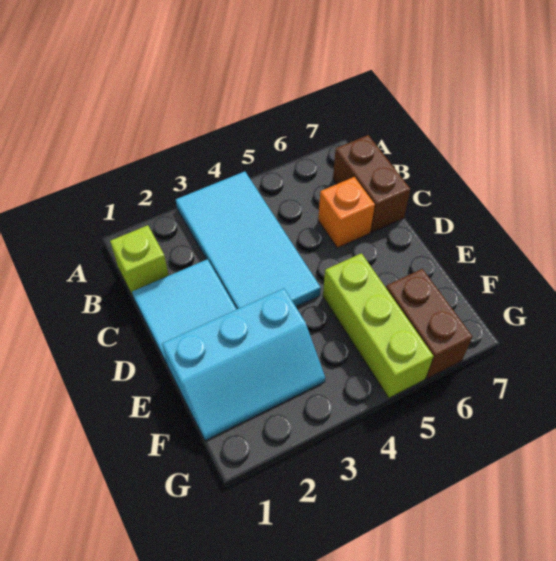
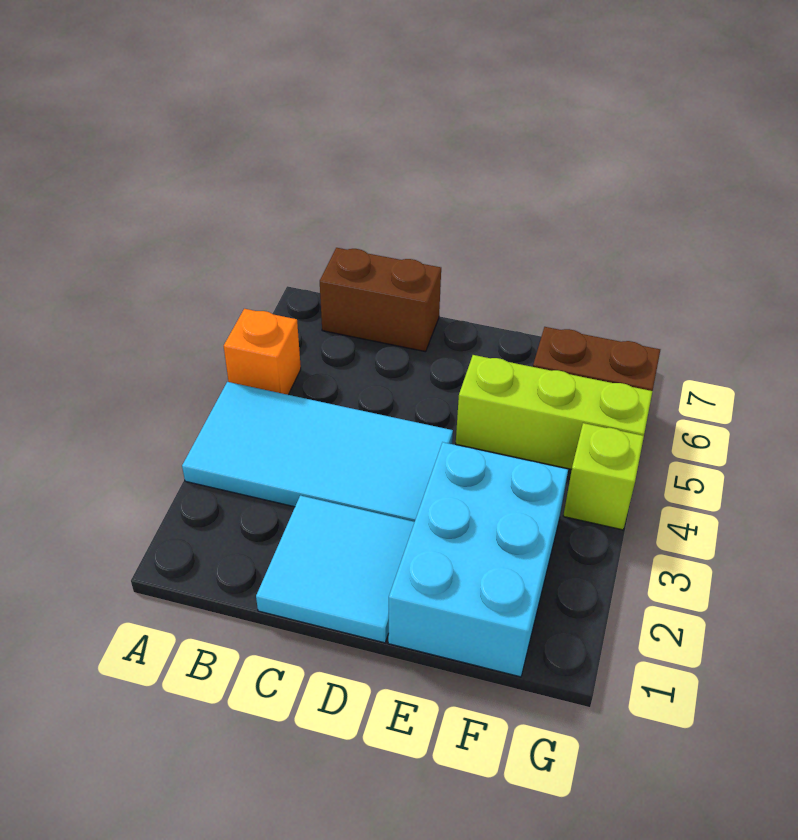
lime brick B1 level 1 -> lime brick G4 level 1
orange brick C6 level 1 -> orange brick A5 level 1
cyan slope E1:F3 level 1 top E -> cyan brick E1:F3 level 1

